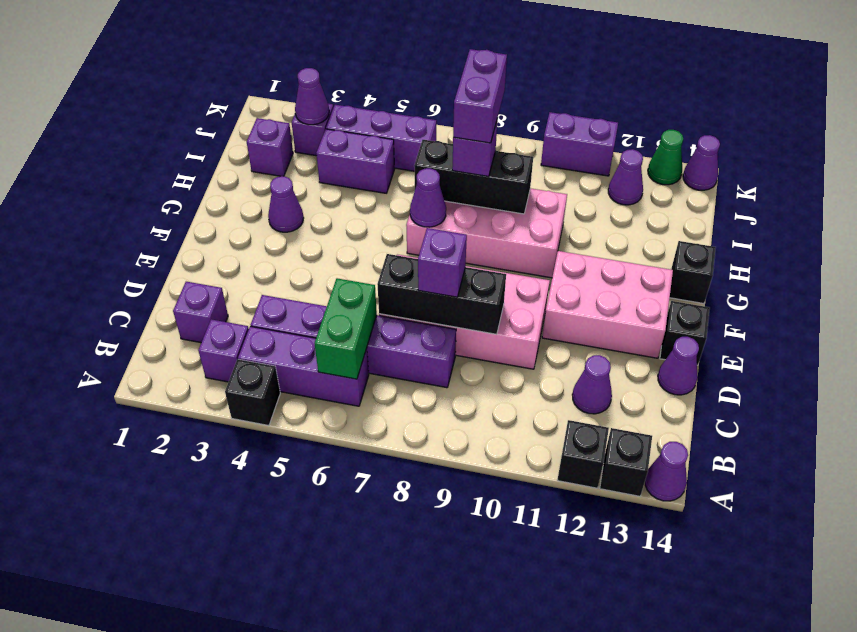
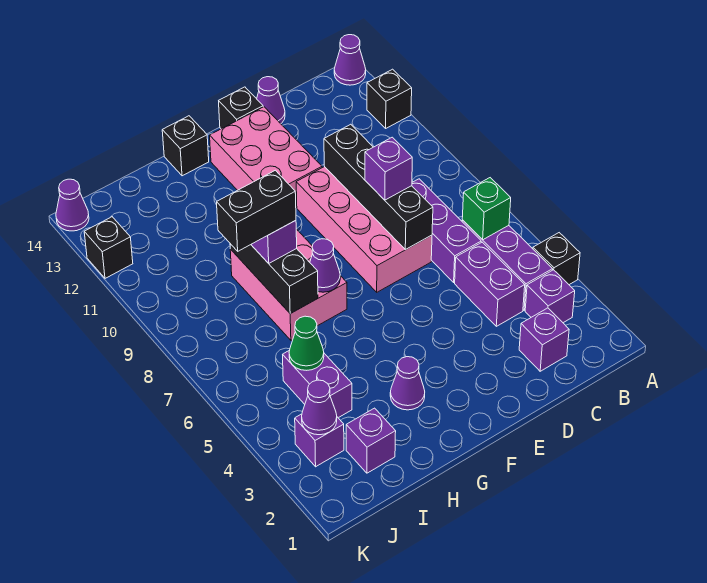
black brick A13 level 1 -> black brick K12 level 1
green brick B6:C6 level 2 -> green brick B6 level 2
purple cone C12 level 1 -> none
black brick D7:D9 level 2 -> black brick D7:D10 level 2
pink brick G7:H10 level 1 -> pink brick G7:H9 level 1
purple brick H8:I8 level 4 -> black brick H8:I8 level 4
purple brick J4:J6 level 1 -> none
purple cone J12 level 1 -> none
purple brick K10:K11 level 1 -> none
green cone K13 level 1 -> green cone I5 level 2

